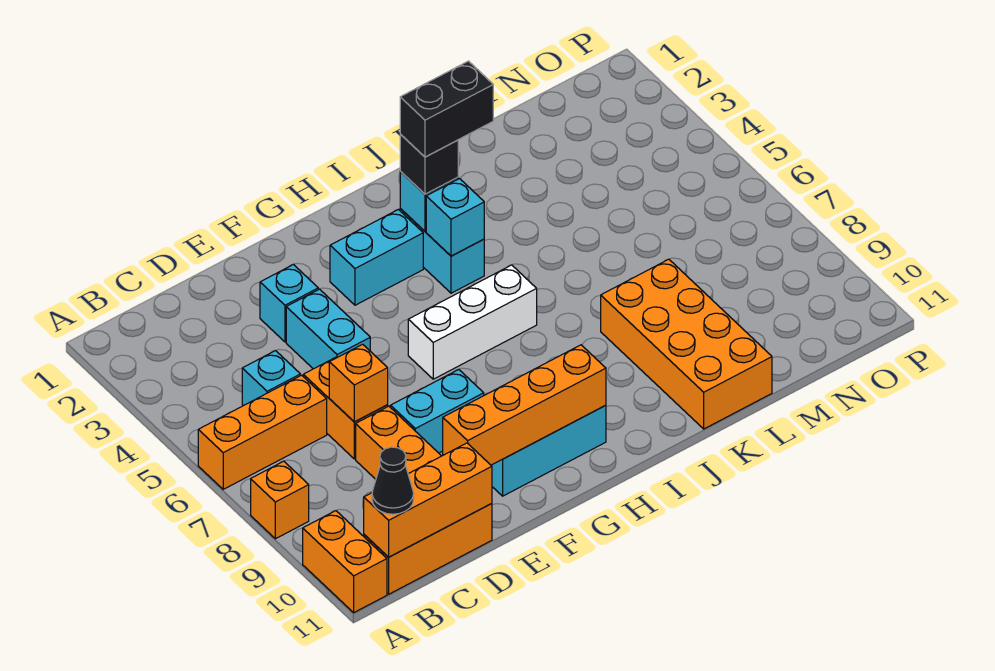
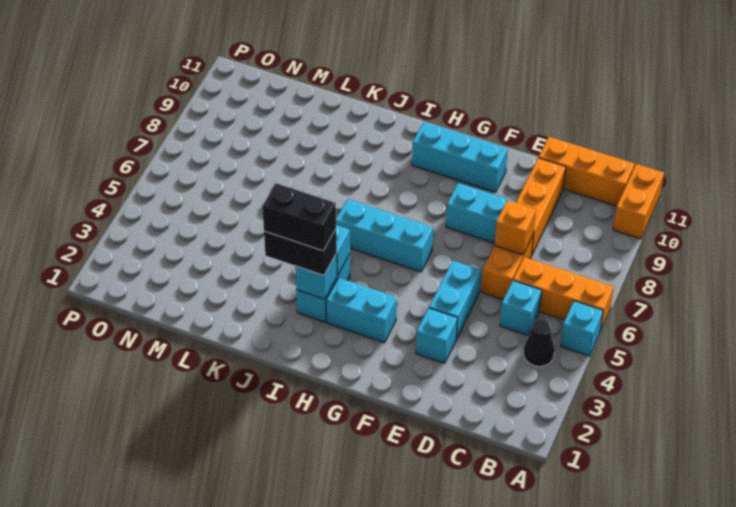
none -> cyan brick A5 level 1
orange brick A8 level 1 -> none
orange brick B11:D11 level 2 -> none
black cone B11 level 3 -> black cone B4 level 1
orange brick E10:H10 level 2 -> none
white brick G6:I6 level 1 -> cyan brick G6:I6 level 1
black brick I3 level 3 -> black brick I3:J3 level 3
orange brick K8:L11 level 1 -> none

